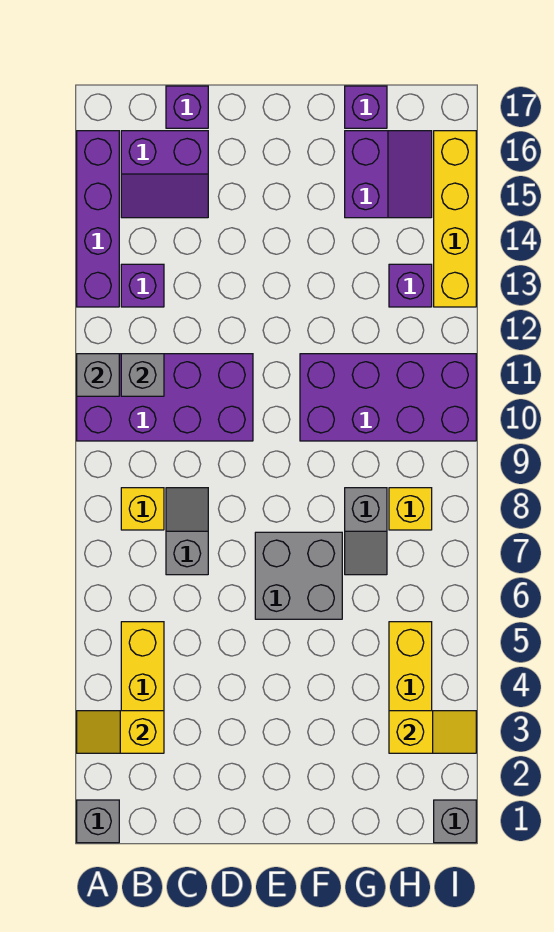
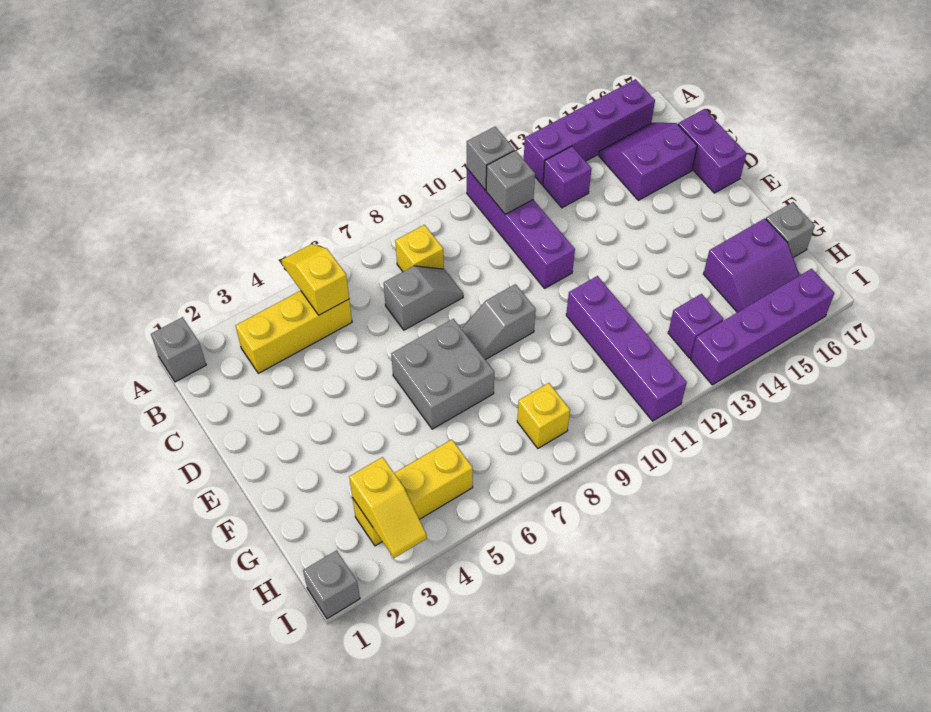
yellow slope A3:B3 level 2 top B -> yellow slope A5:B5 level 2 top B
purple brick A10:D11 level 1 -> purple brick A11:D11 level 1
purple slope B15:C16 level 1 top 16 -> purple slope B15:C16 level 1 top C
purple brick C17 level 1 -> purple brick C17:D17 level 1
purple brick F10:I11 level 1 -> purple brick F11:I11 level 1
grey slope G7:G8 level 1 top 8 -> grey slope E8:E9 level 1 top 9
purple brick G17 level 1 -> grey brick G17 level 1
yellow brick I13:I16 level 1 -> purple brick I13:I16 level 1

